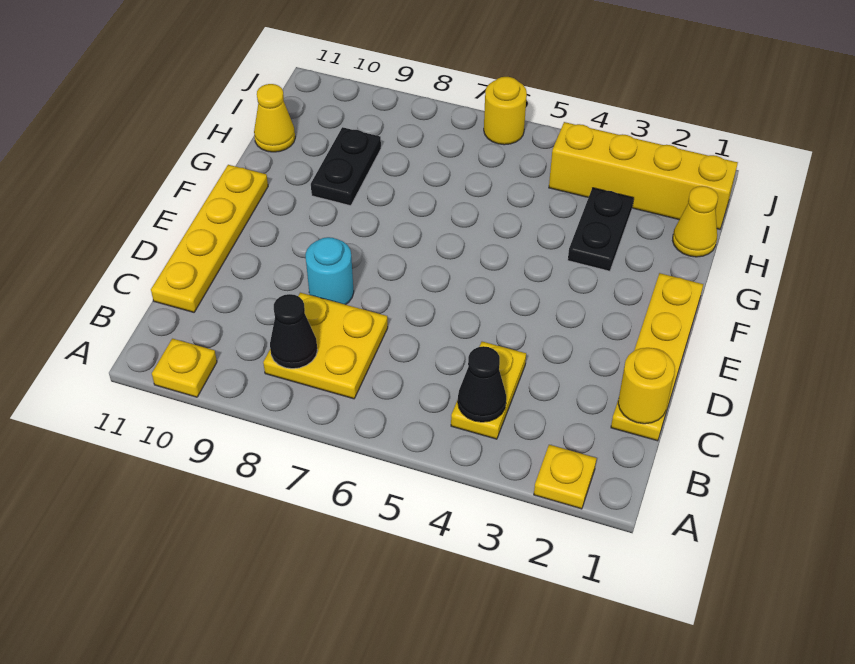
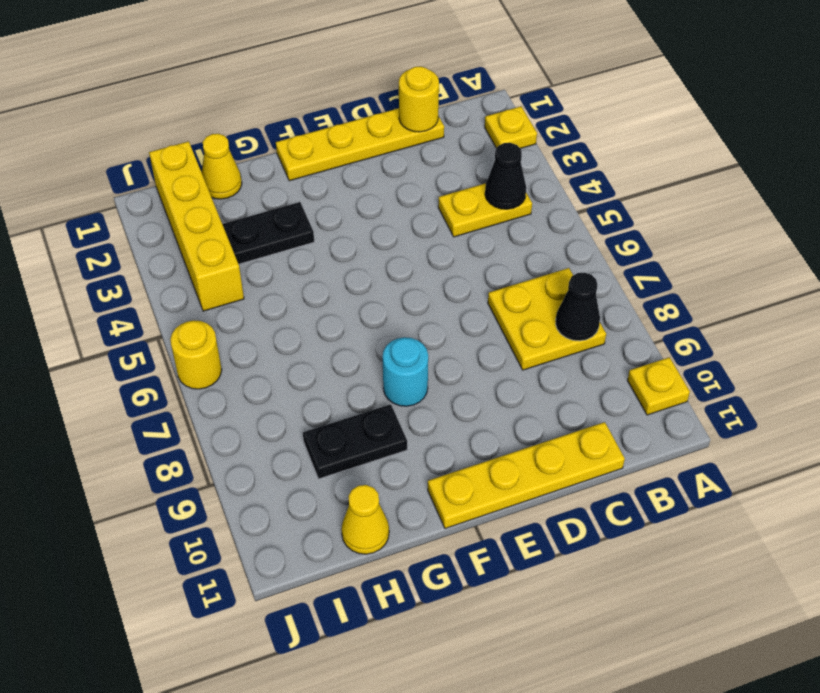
cyan round brick D8 level 1 -> cyan round brick F8 level 1

